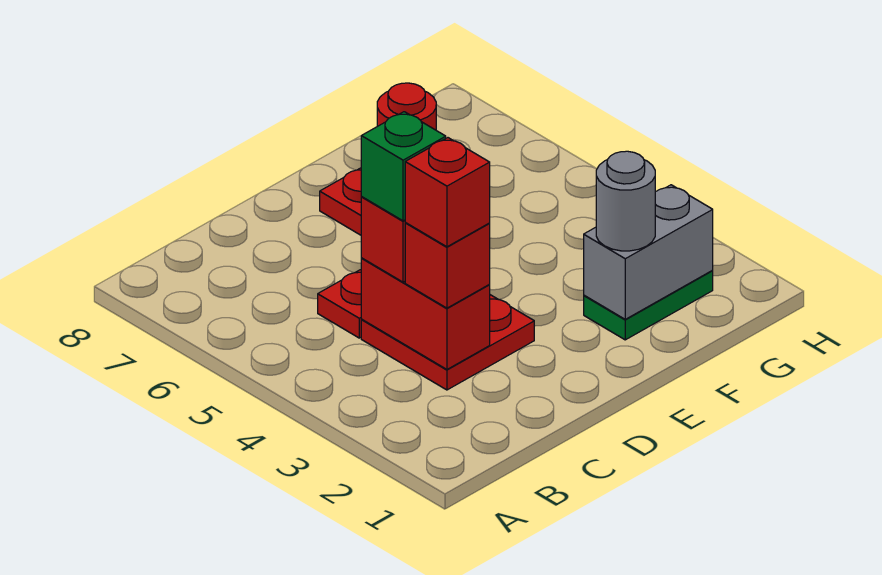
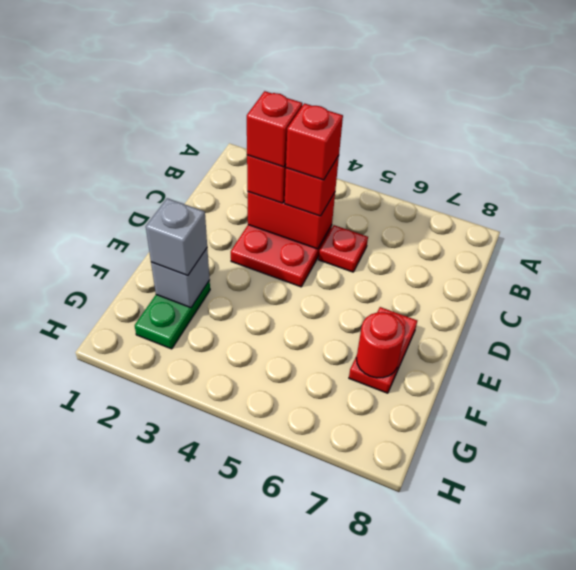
green brick C4 level 4 -> red brick C4 level 4
grey brick F2:G2 level 2 -> grey brick F2 level 2
grey round brick F2 level 3 -> grey brick F2 level 3

